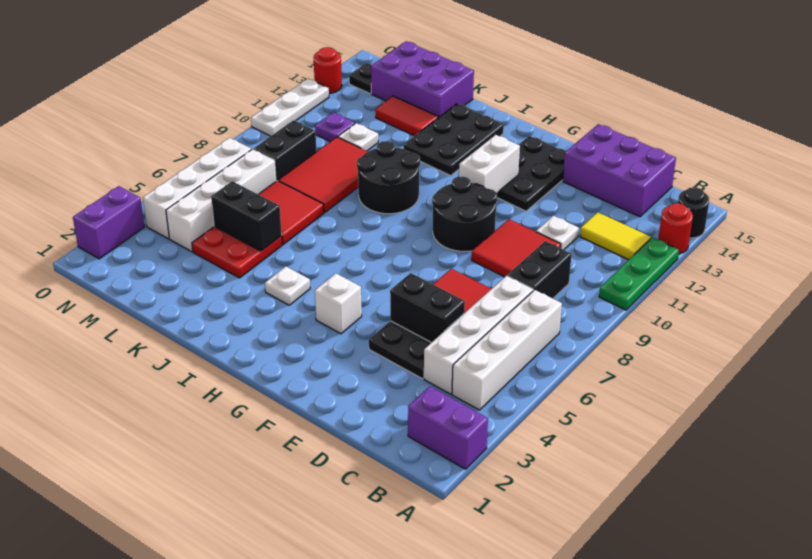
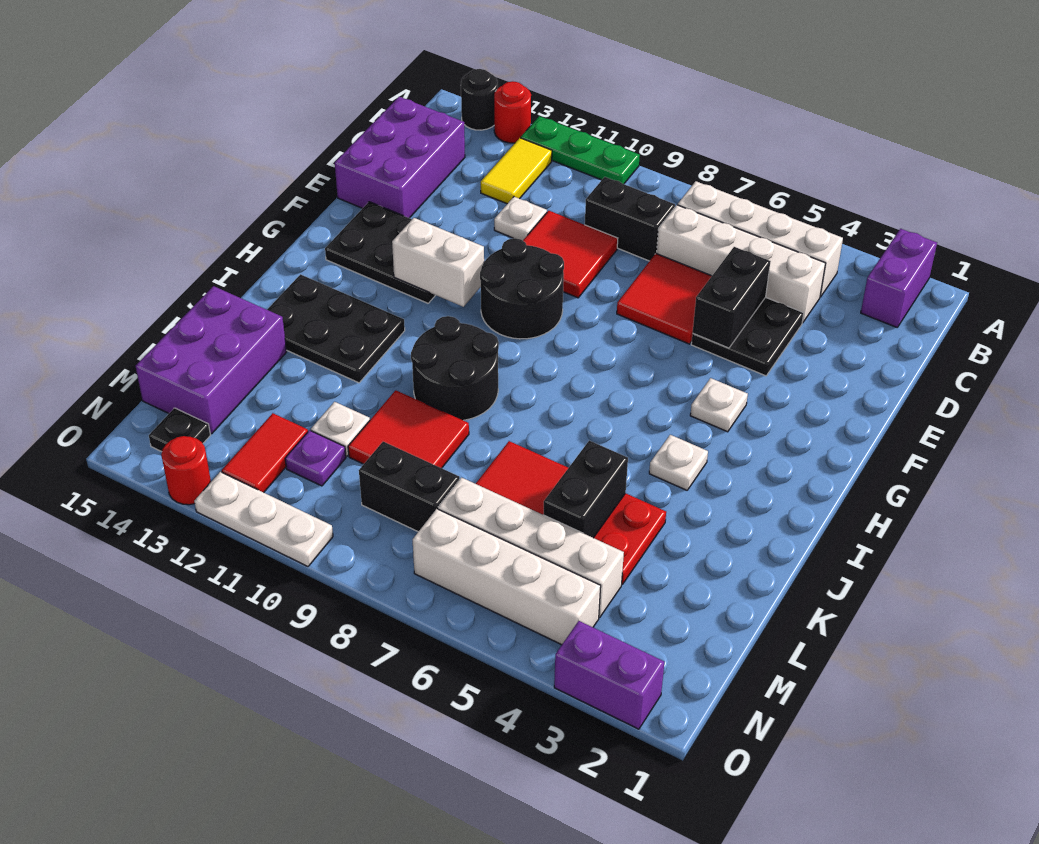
white brick G4 level 1 -> white plate G4 level 1
red tile K8:L10 level 1 -> red tile K9:L10 level 1
red tile K13:L13 level 1 -> red tile M12:N12 level 1

